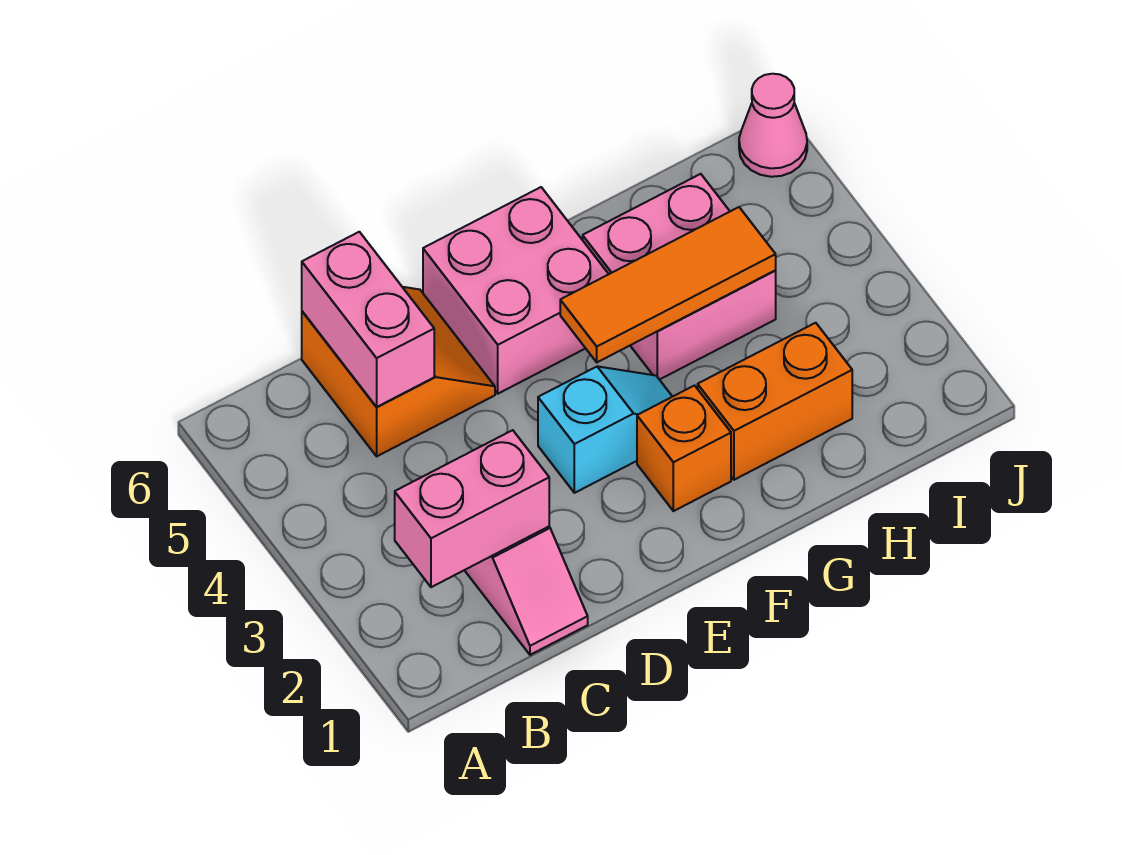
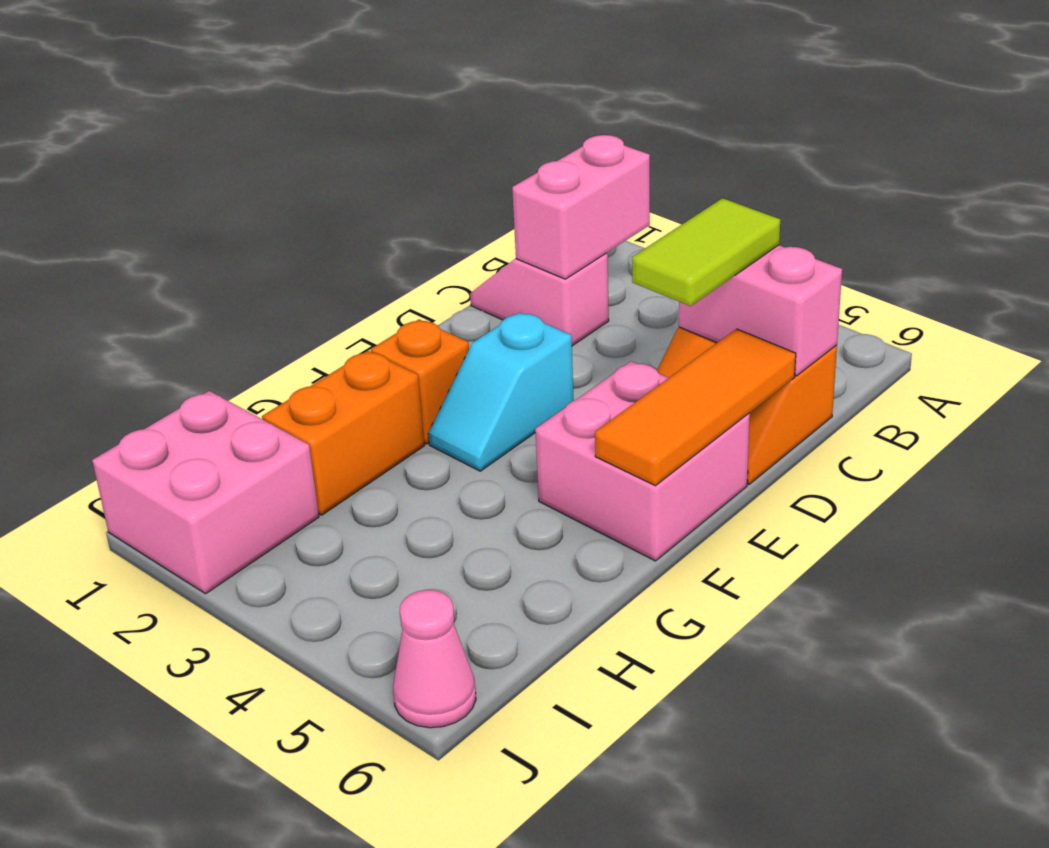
none -> lime tile C5:D5 level 3
orange tile F4:H4 level 2 -> orange tile D6:F6 level 2
pink brick G4:H5 level 1 -> pink brick I1:J2 level 1

